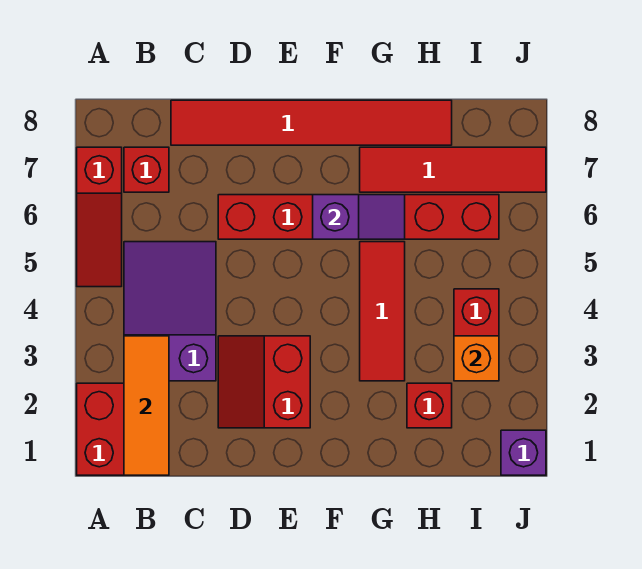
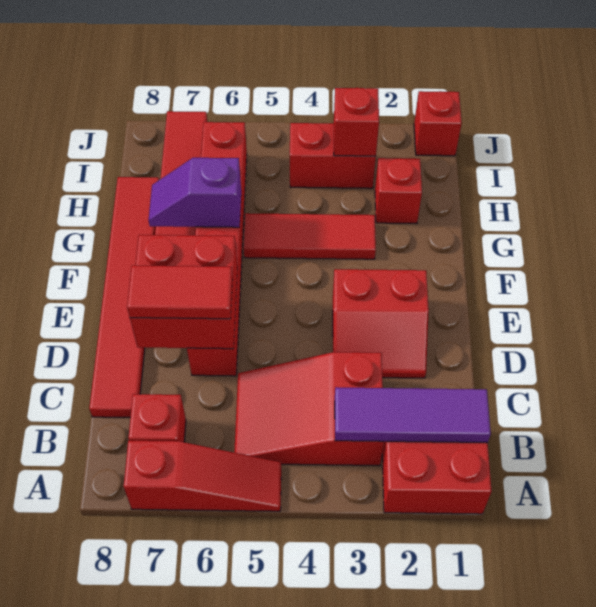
orange tile B1:B3 level 2 -> purple tile B1:B3 level 2
purple slope B3:C5 level 1 top 3 -> red slope B3:C5 level 1 top 3
none -> red brick D6:E7 level 2
none -> red tile D6:D7 level 3
purple slope F6:G6 level 2 top F -> purple slope G6:G7 level 2 top 6
orange brick I3 level 2 -> red brick I3 level 2
purple brick J1 level 1 -> red brick J1 level 1

